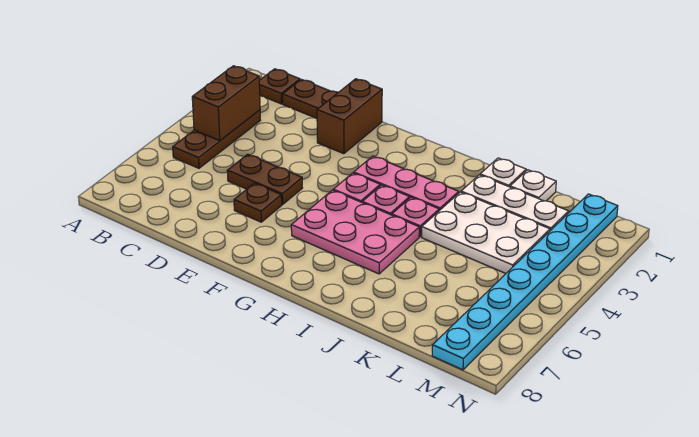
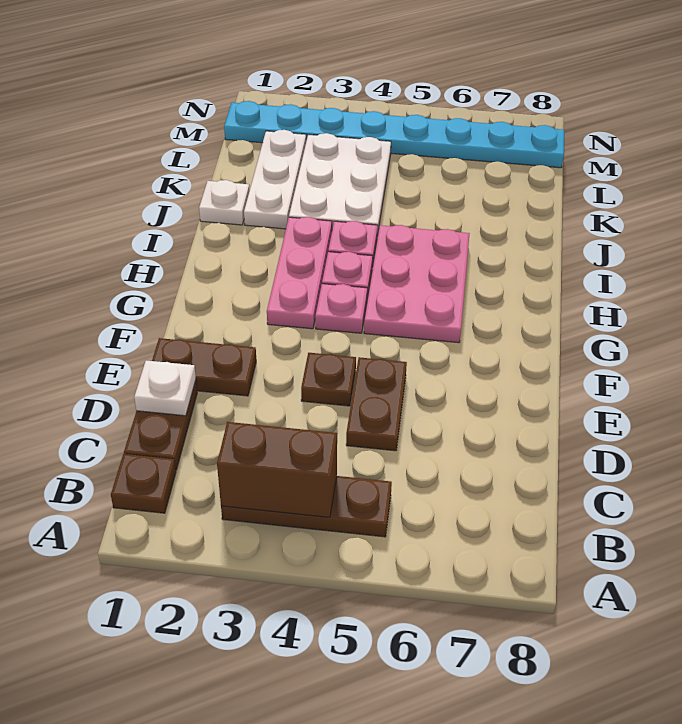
brown brick E1:E2 level 1 -> brown plate E1:E2 level 1
brown plate E6 level 1 -> brown plate E4 level 1
white plate K1 level 1 -> white plate D1 level 2

